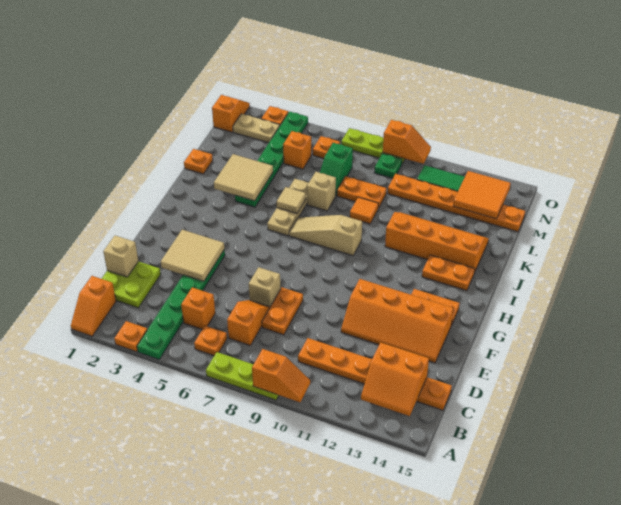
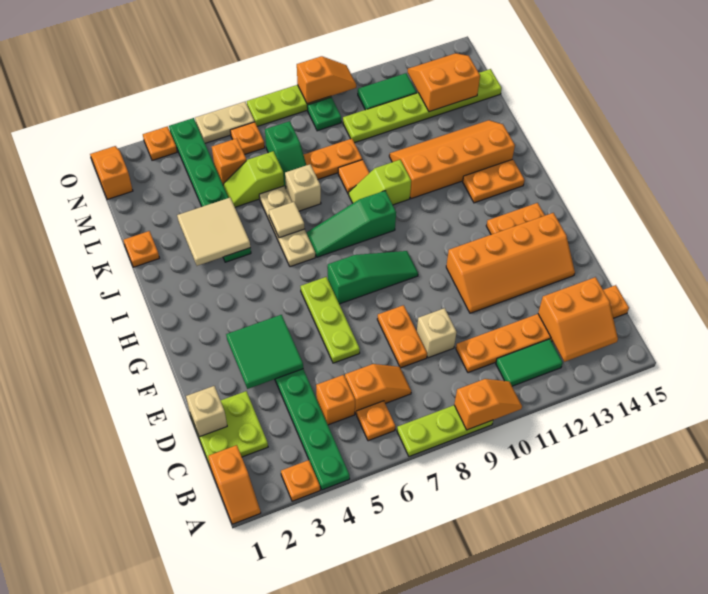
none -> green tile B11:B12 level 1
orange slope C7:D7 level 1 top C -> orange slope C6:C7 level 1 top 6
tan tile E3:F4 level 2 -> green tile E3:F4 level 2
none -> lime plate E6:G6 level 1
tan brick E7 level 1 -> tan brick D9 level 1
none -> green slope G7:G9 level 1 top 7
tan slope I7:I9 level 1 top 9 -> green slope I7:I9 level 1 top 9
none -> lime slope J9:J10 level 1 top 10
none -> lime slope L5:L6 level 1 top 6
orange plate M10:M15 level 1 -> lime plate M10:M15 level 1
orange tile M13:N14 level 2 -> orange slope M13:N14 level 2 top M
tan plate N2:N3 level 1 -> tan plate O5:O6 level 1

